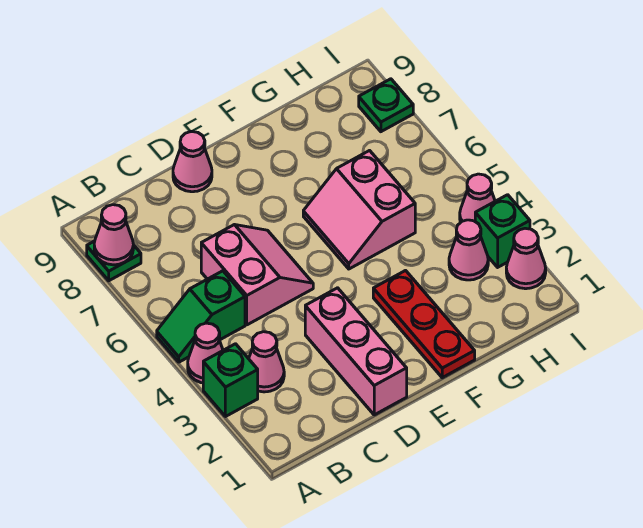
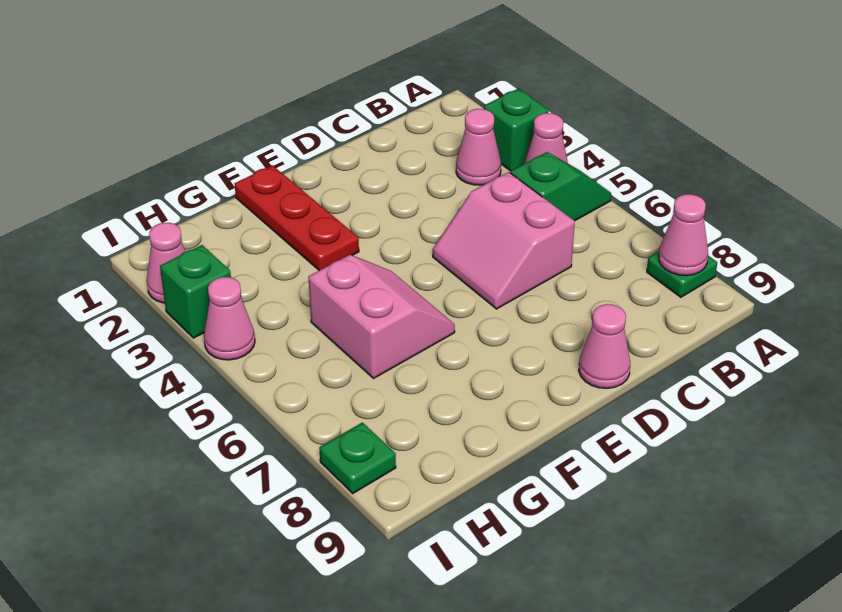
pink brick D1:D3 level 1 -> none
pink cone H3 level 1 -> none

